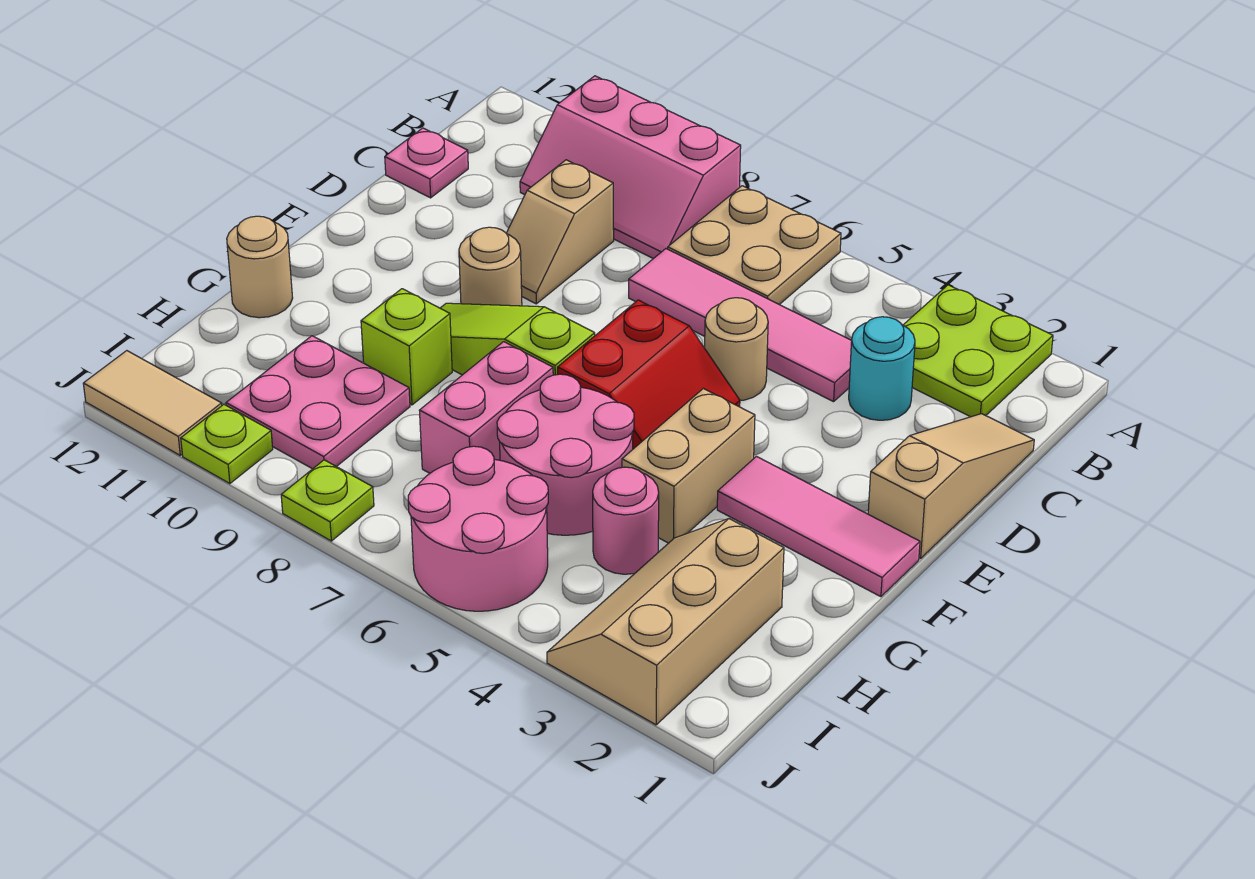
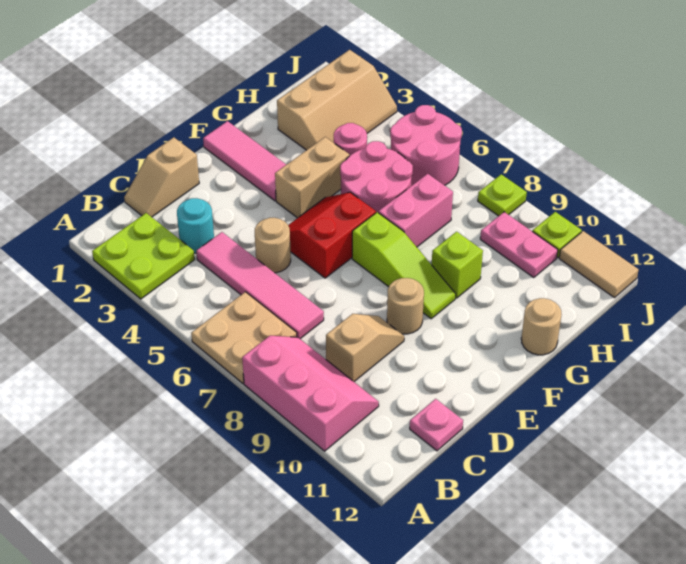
tan slope C1:E1 level 1 top E -> tan slope C1:D1 level 1 top D
pink plate H9:I10 level 1 -> pink plate I9:I10 level 1

